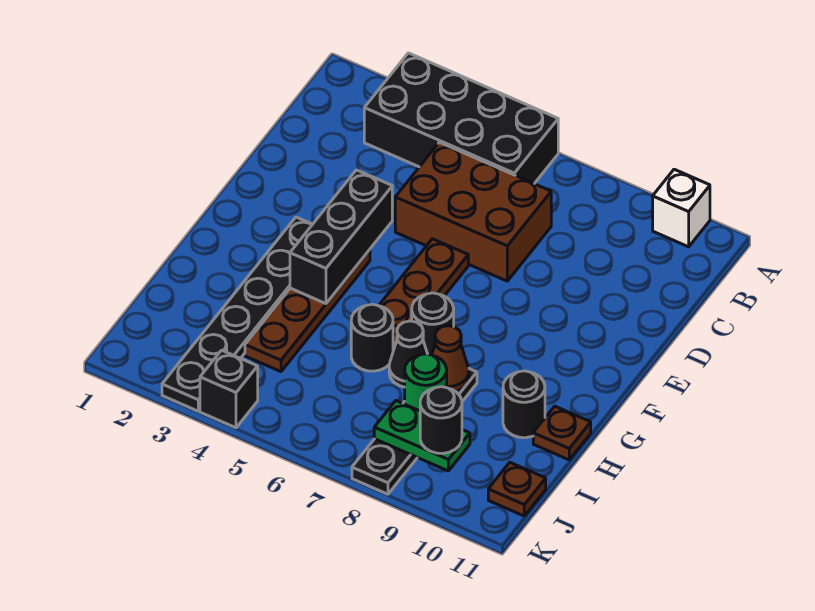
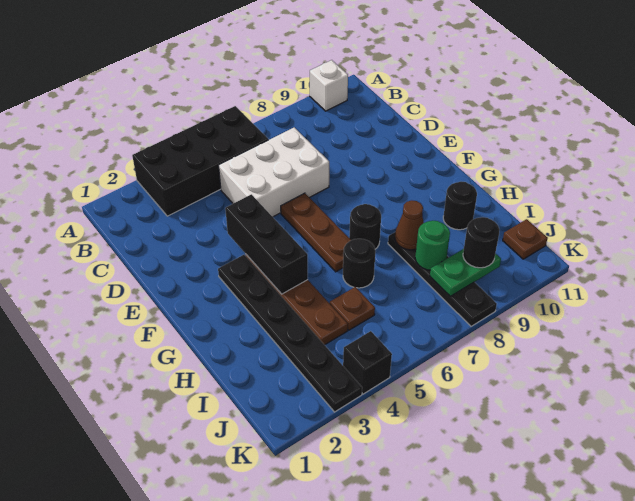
brown brick C5:D7 level 1 -> white brick C5:D7 level 1
black cone H7 level 1 -> none
brown plate H11 level 1 -> brown plate I5 level 1

